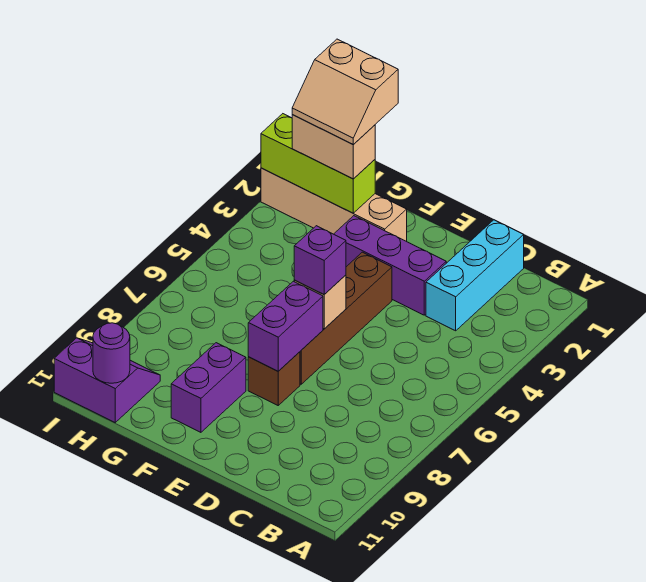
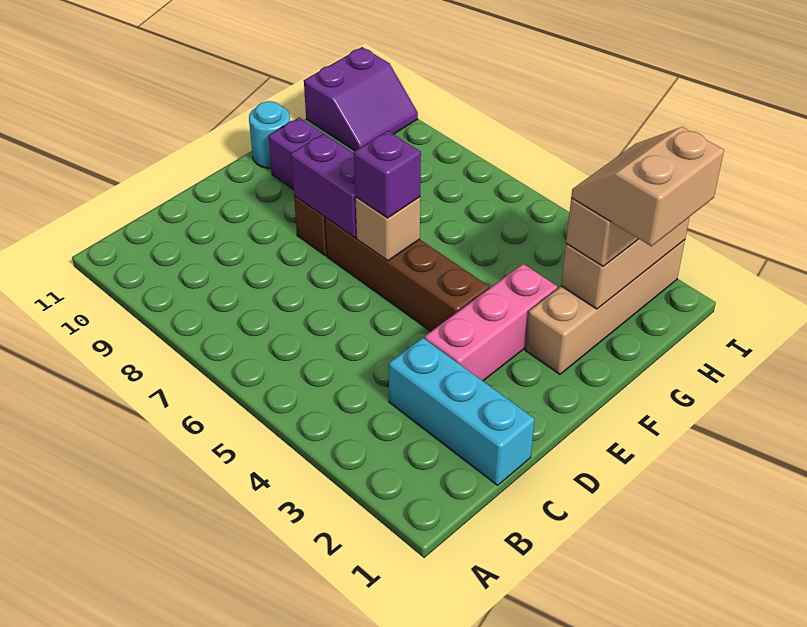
purple brick D3:F3 level 1 -> pink brick D3:F3 level 1
none -> cyan round brick F11 level 1
lime brick G2:I2 level 2 -> tan brick G2:I2 level 2
purple round brick H11 level 2 -> none

